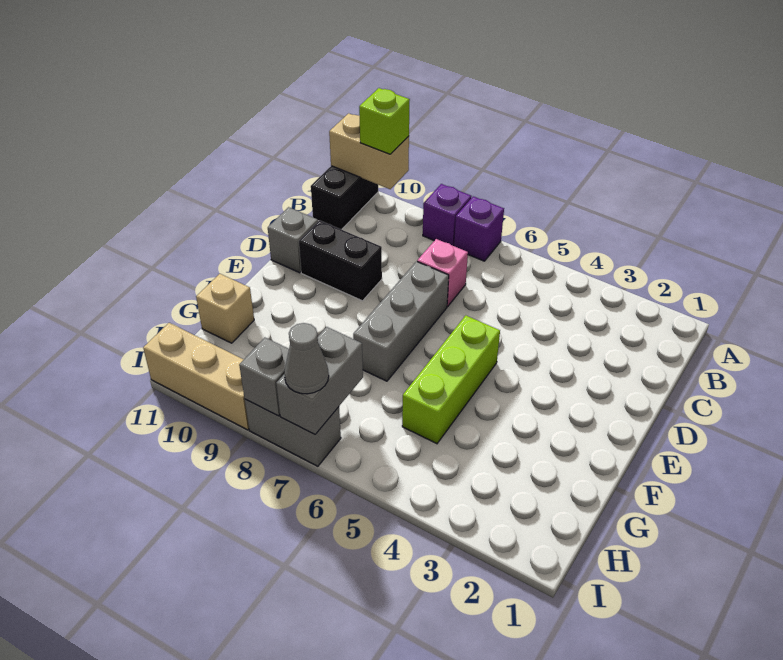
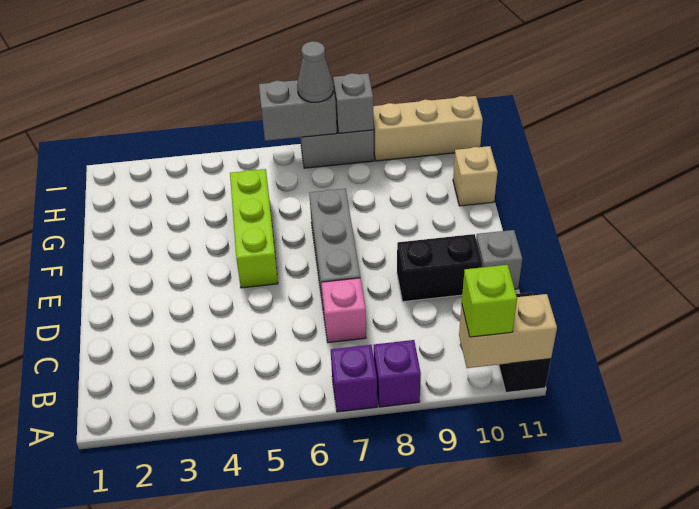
grey brick H7:I7 level 2 -> grey brick I6:I7 level 2

